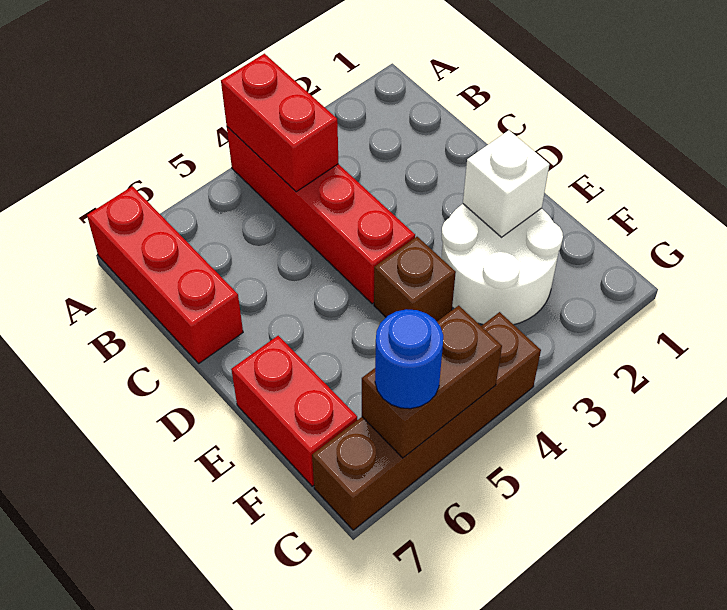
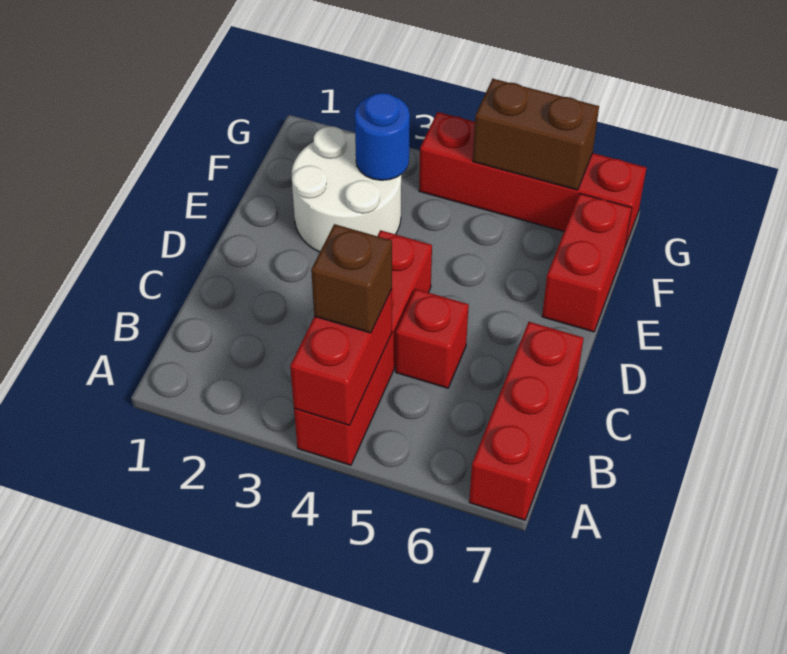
none -> red brick C5 level 1
white brick E2 level 2 -> none
brown brick E4 level 1 -> brown brick B4 level 3
brown brick G4:G7 level 1 -> red brick G4:G7 level 1
blue round brick G6 level 3 -> blue round brick F3 level 2

